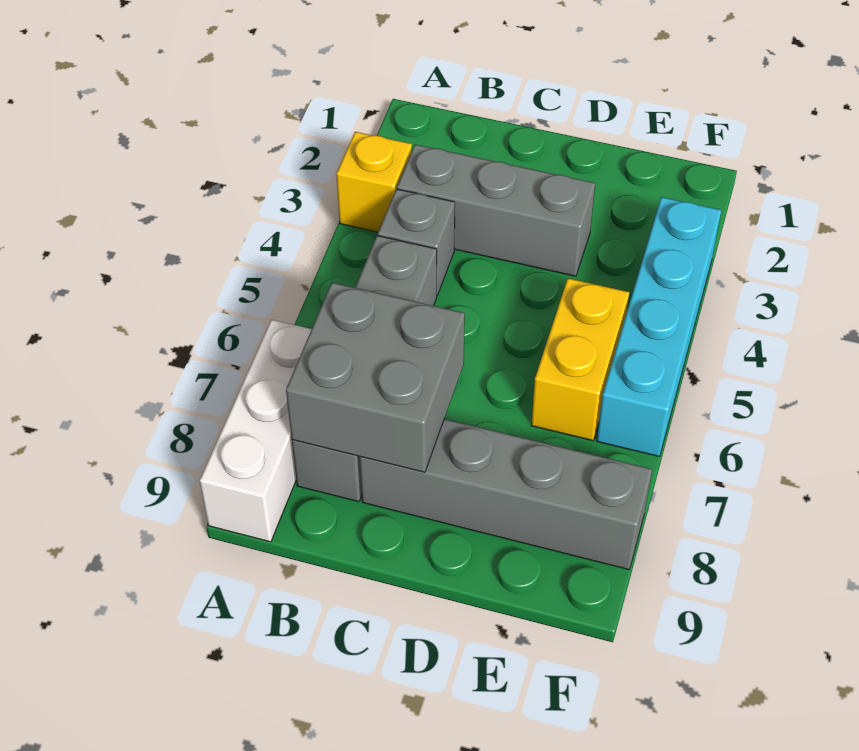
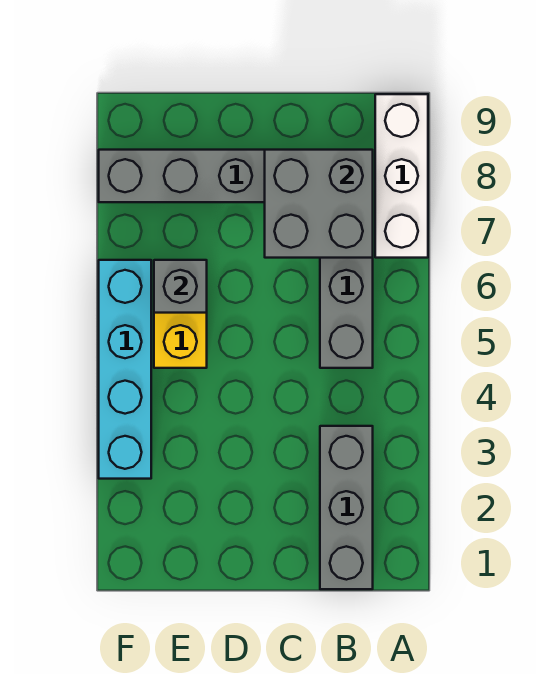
yellow brick A3 level 1 -> none
grey brick B3:D3 level 1 -> grey brick B1:B3 level 1
grey brick B4 level 1 -> grey brick E6 level 2

